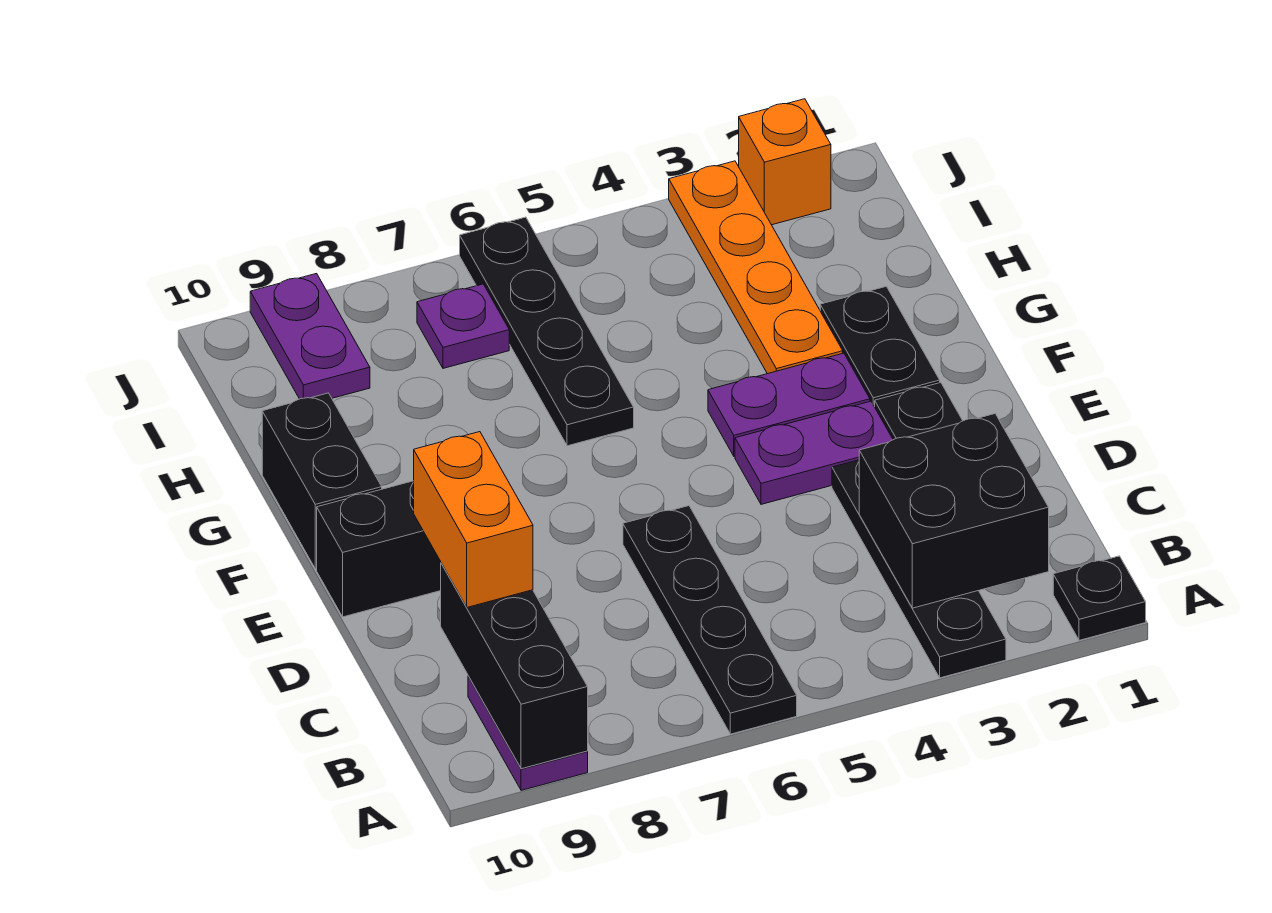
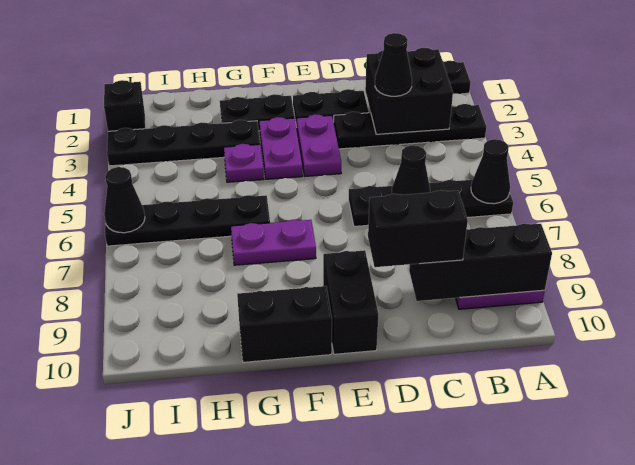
none -> black cone A6 level 2
none -> black cone C3 level 3
none -> black cone C6 level 2
orange brick C9:D9 level 3 -> black brick C9:D9 level 3
orange plate G3:J3 level 1 -> black plate G3:J3 level 1
purple plate I7 level 1 -> purple plate G4 level 1
purple plate I9:J9 level 1 -> purple plate F7:G7 level 1
orange brick J2 level 1 -> black brick J2 level 1
none -> black cone J6 level 2

